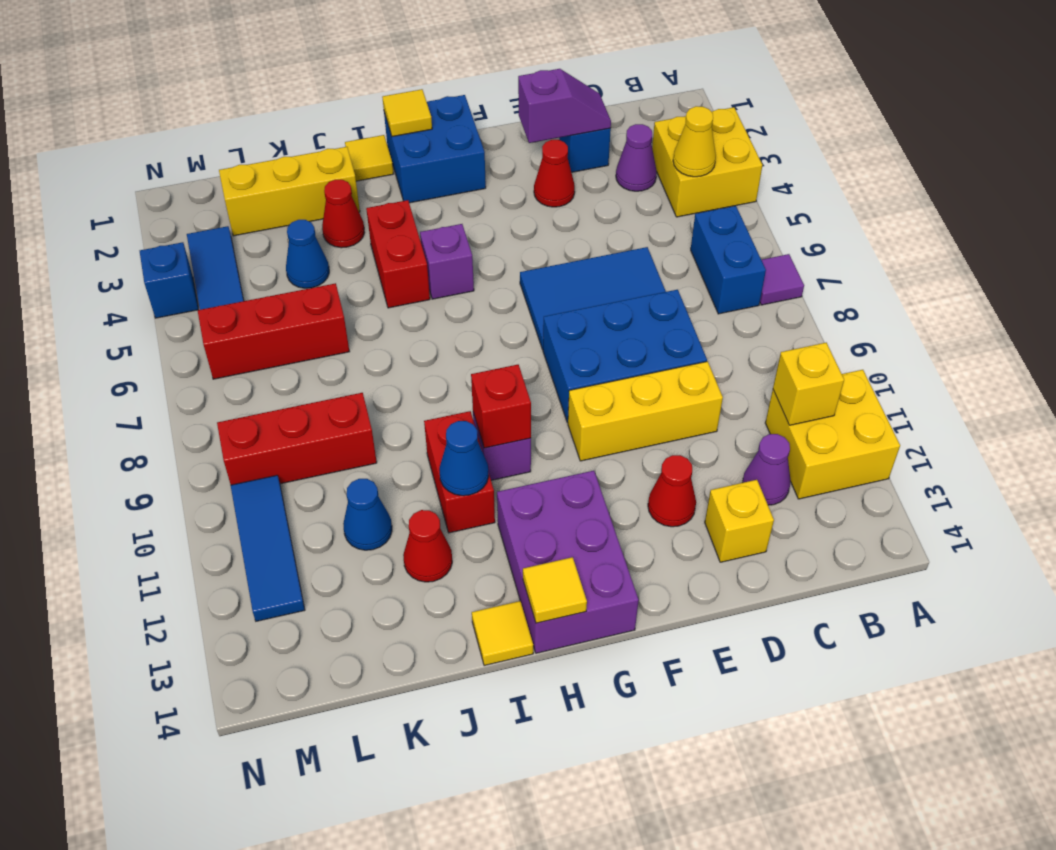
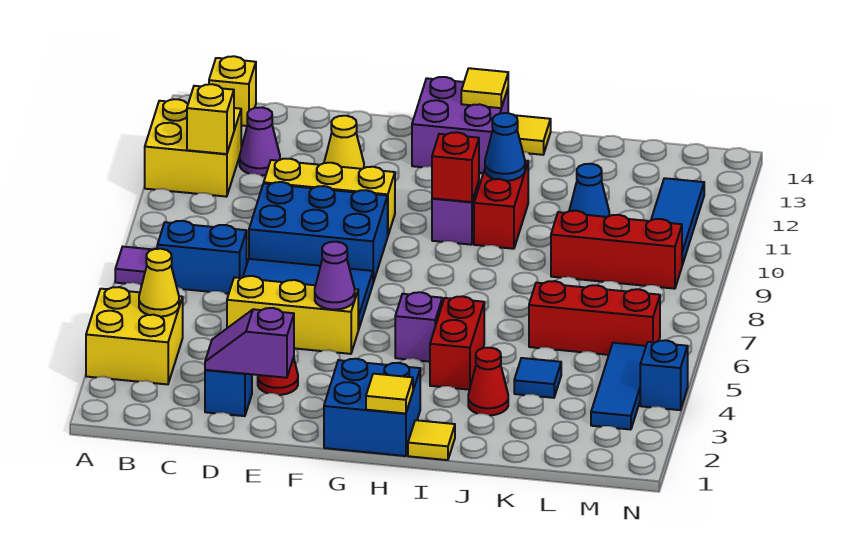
blue brick B6:B7 level 1 -> blue brick B7:C7 level 1
purple cone C3 level 1 -> purple cone F5 level 2
yellow brick D13 level 1 -> yellow brick B14 level 1
red cone E12 level 1 -> yellow cone E12 level 1
purple brick G12:H14 level 1 -> purple brick G13:H14 level 1
yellow brick J2:L2 level 1 -> yellow brick D5:F5 level 1
red cone J12 level 1 -> none
blue cone K4 level 1 -> blue tile K4 level 1

